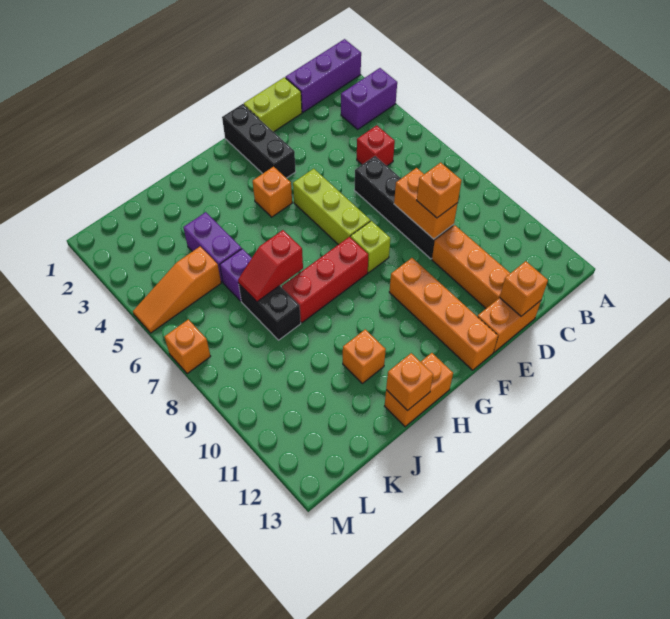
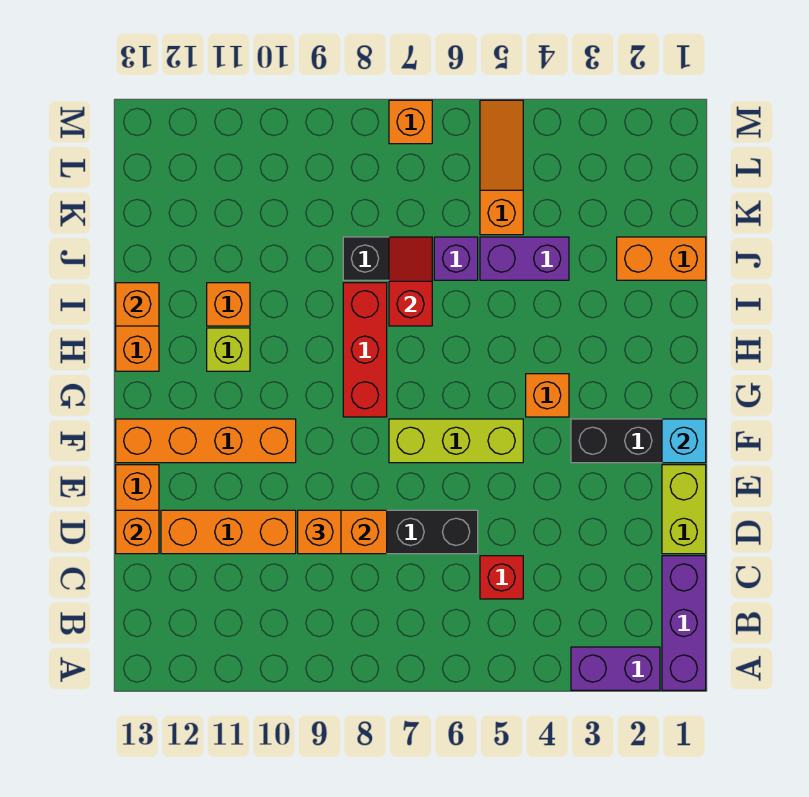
purple brick A3:B3 level 1 -> purple brick A2:A3 level 1
none -> cyan brick F1 level 2
lime brick F8 level 1 -> lime brick H11 level 1
none -> orange brick J1:J2 level 1

